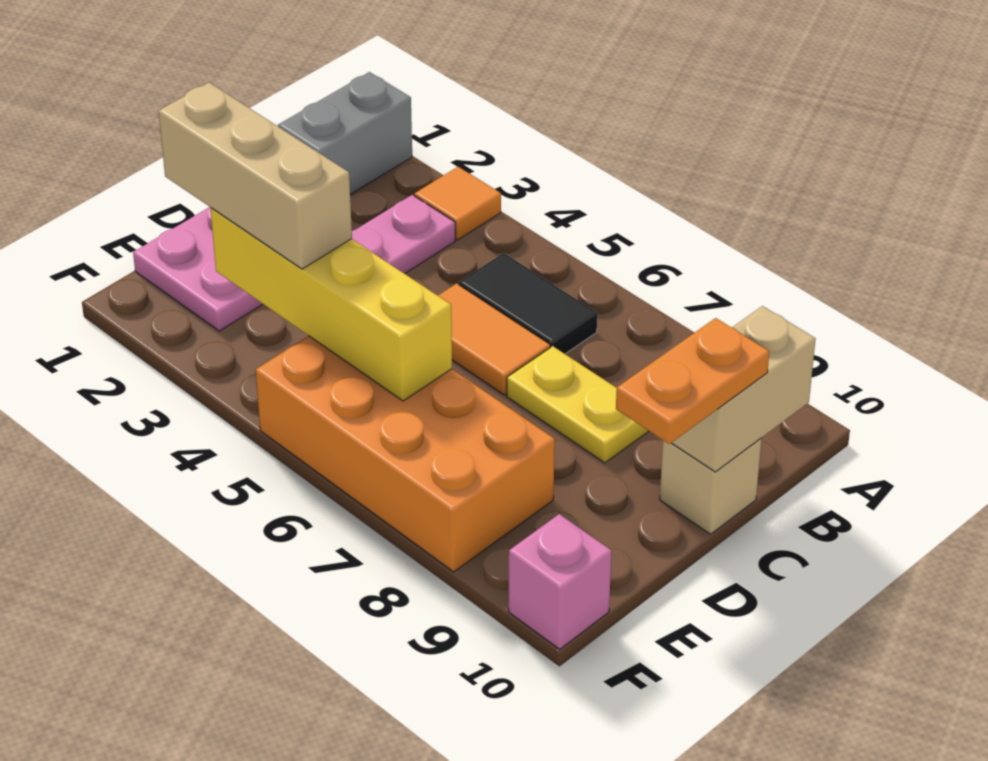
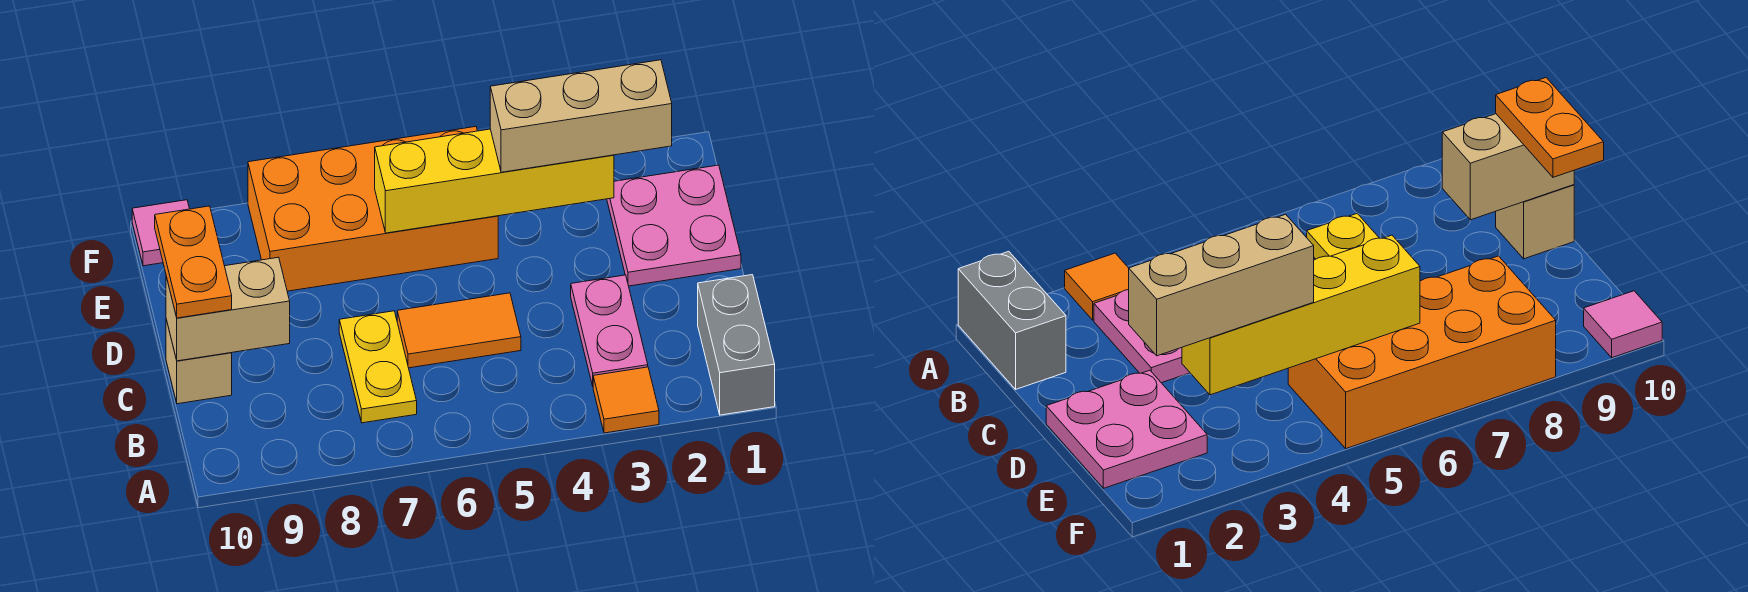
black tile B5:B6 level 1 -> none
tan brick B10:C10 level 2 -> tan brick C9:C10 level 2
yellow plate C7:C8 level 1 -> yellow plate B7:C7 level 1
pink brick F10 level 1 -> pink tile F10 level 1

